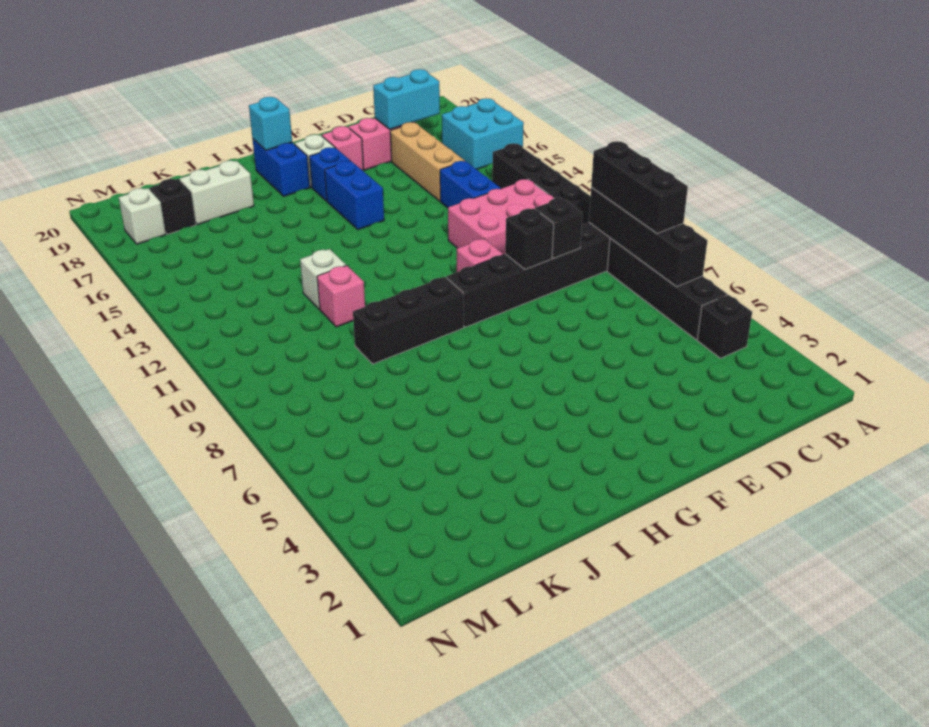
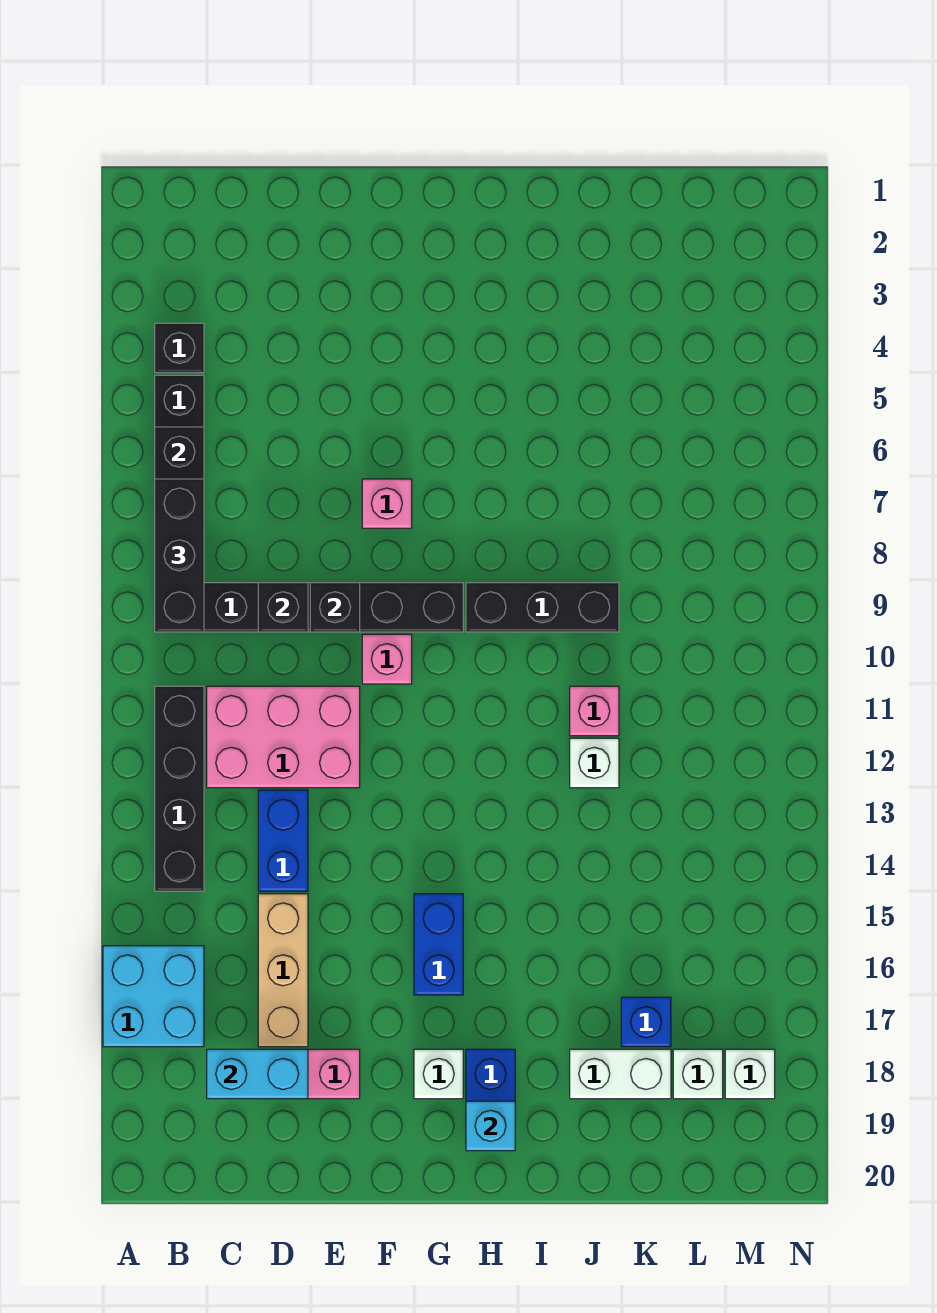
pink brick F18 level 1 -> pink brick F7 level 1
blue brick G17 level 1 -> blue brick K17 level 1
black brick L18 level 1 -> white brick L18 level 1

